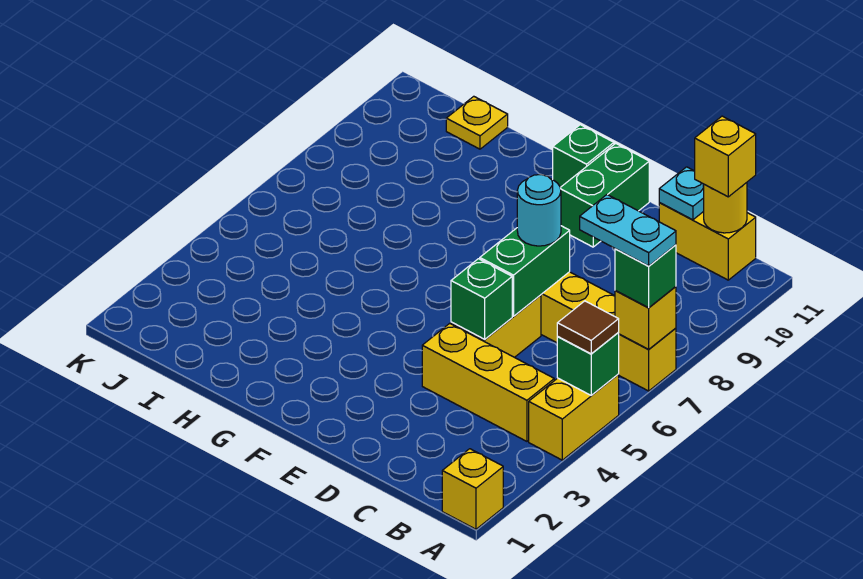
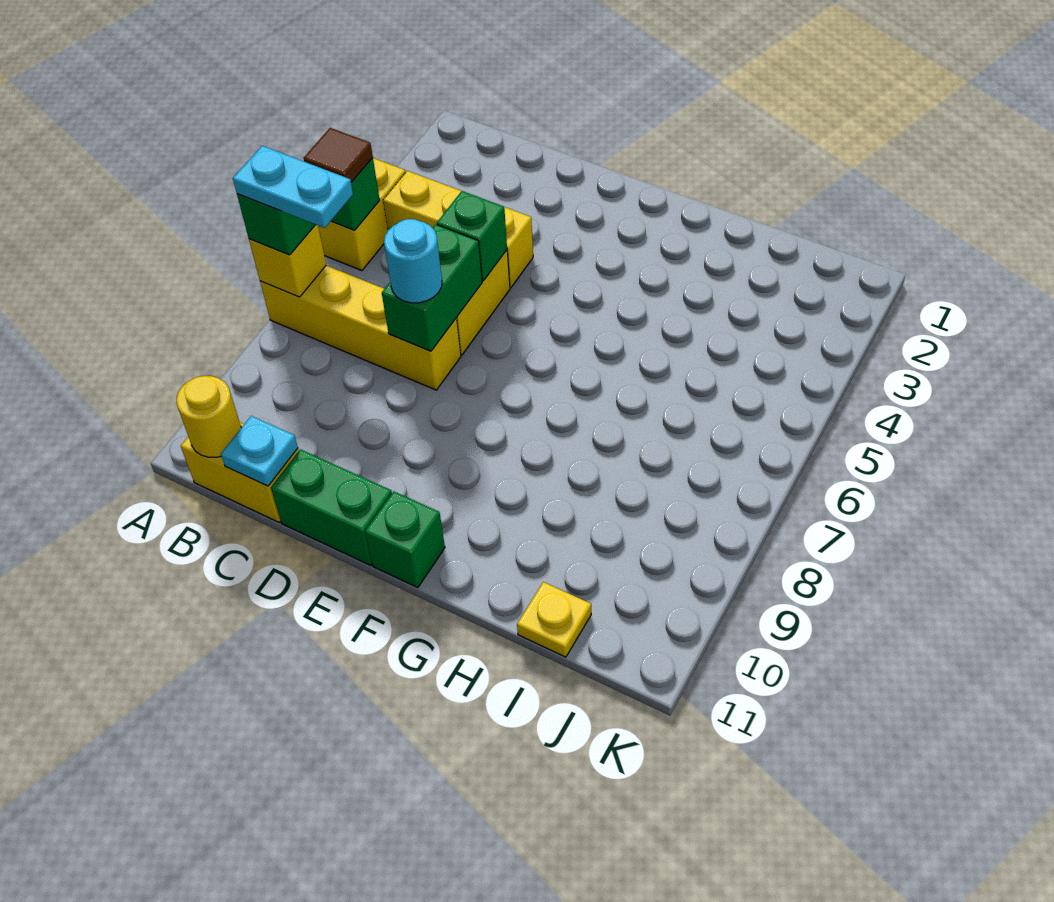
yellow brick A1 level 1 -> none
yellow brick B11 level 3 -> none
green brick E10:E11 level 1 -> green brick D11:E11 level 1

